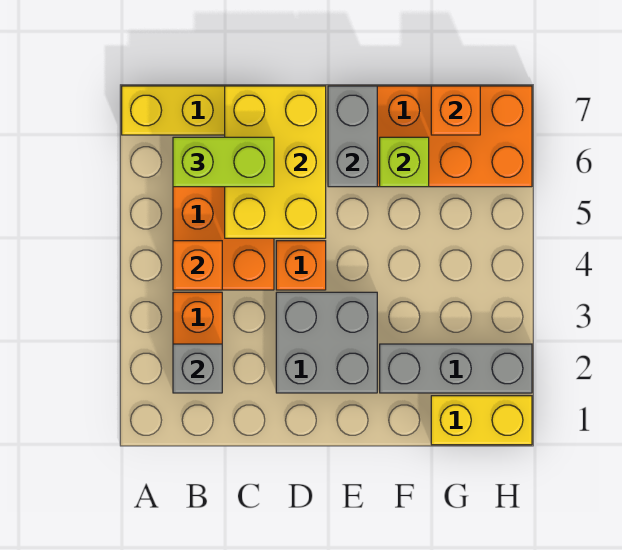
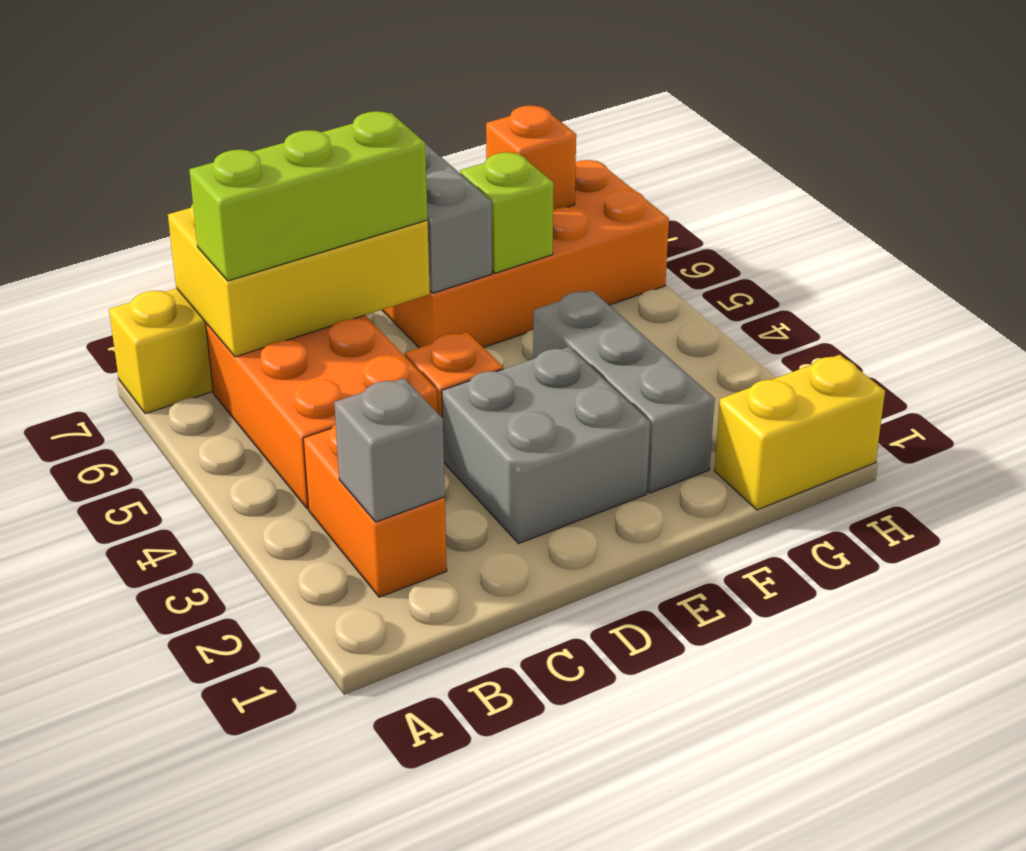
orange brick B4 level 2 -> none
lime brick B6:C6 level 3 -> lime brick B6:D6 level 3
yellow brick C5:D7 level 2 -> yellow brick B6:D7 level 2
grey brick F2:H2 level 1 -> grey brick F2:F4 level 1

